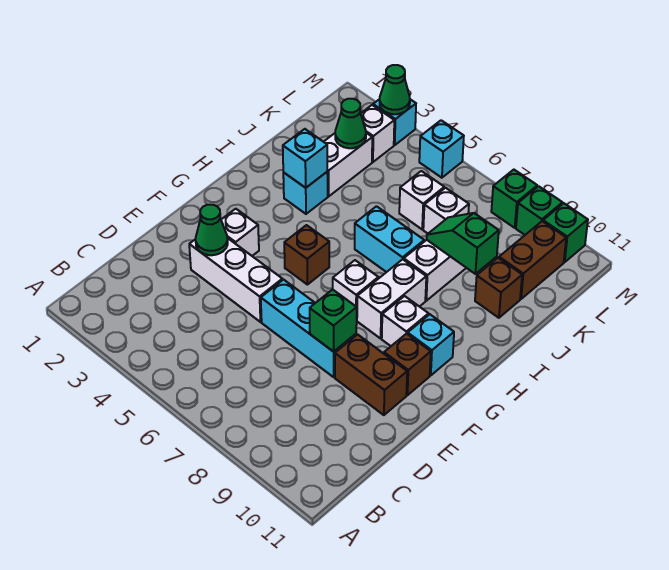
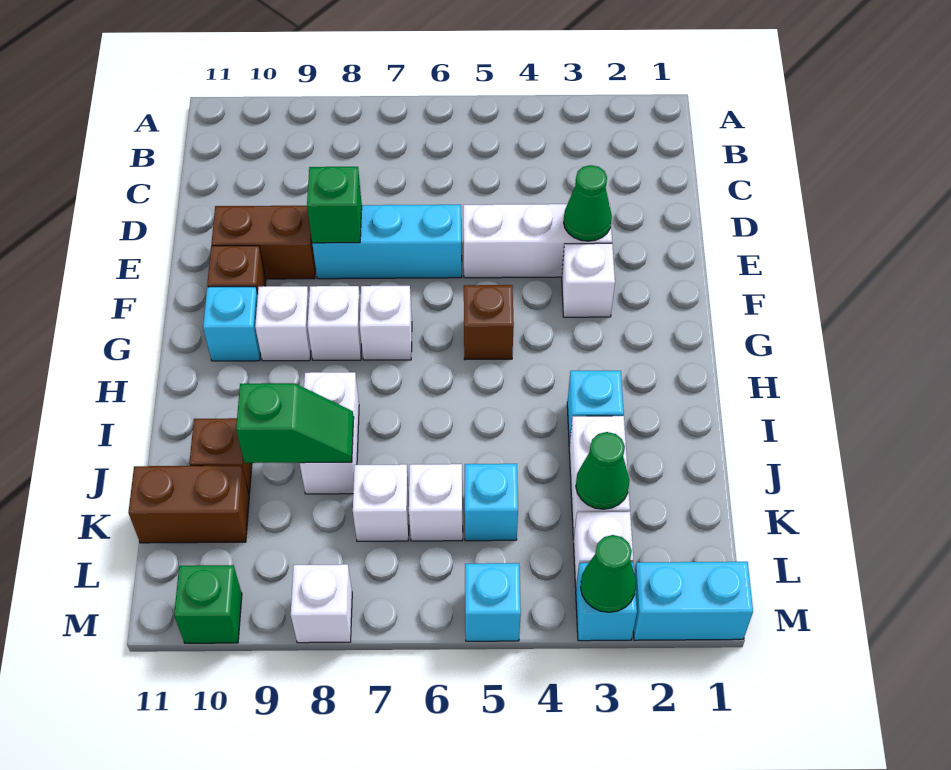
white brick G8:H8 level 1 -> white brick G8 level 1
cyan brick I3 level 2 -> cyan brick K5 level 1
cyan brick I6:I7 level 1 -> cyan brick M1:M2 level 1
brown brick K10:L10 level 1 -> brown brick K10:K11 level 1
green brick M8 level 1 -> white brick M8 level 1
green brick M9 level 1 -> none

